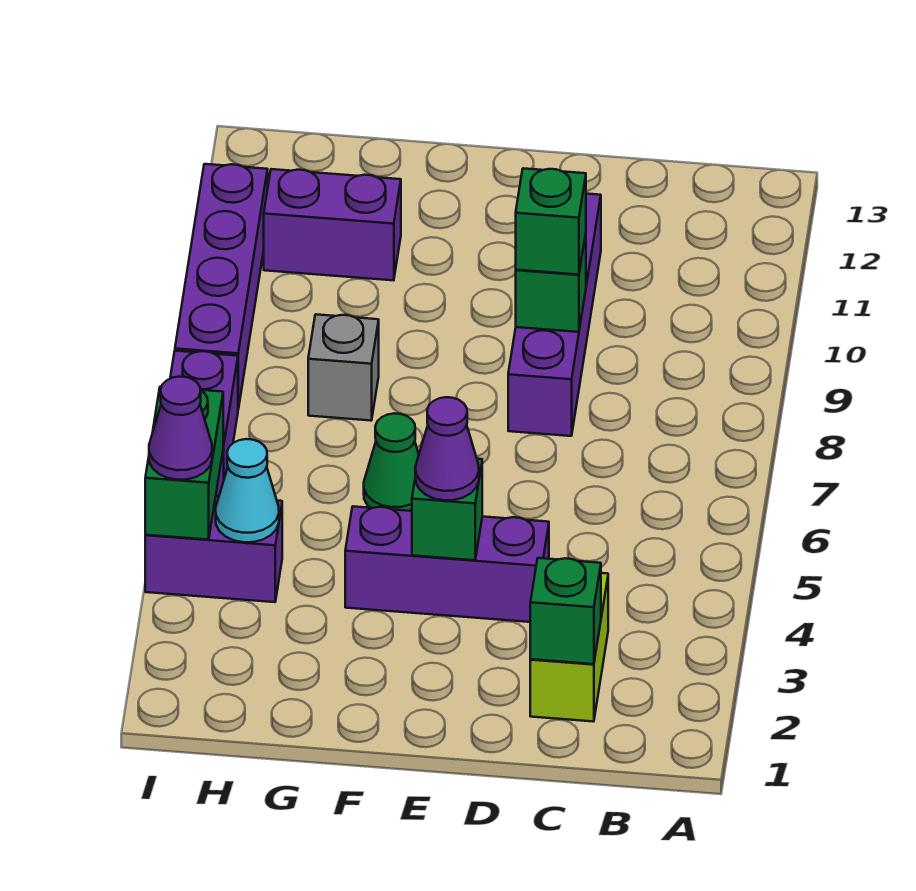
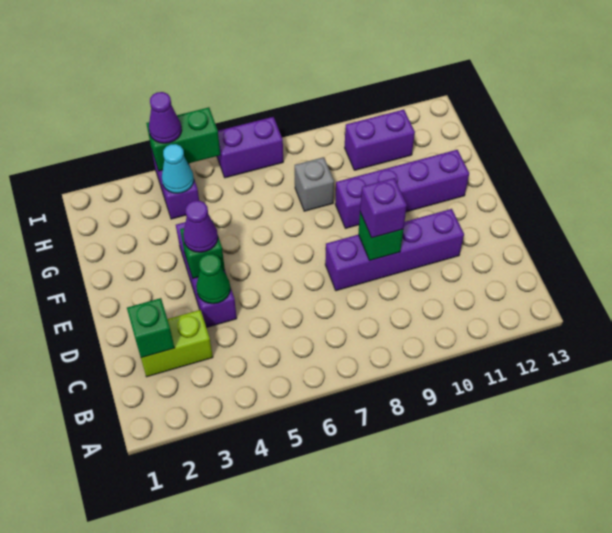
green brick D9 level 3 -> purple brick D9 level 3
green cone F6 level 1 -> green cone D4 level 2
purple brick G11:H11 level 1 -> purple brick H10:H11 level 1
purple brick I8:I11 level 1 -> purple brick F9:F12 level 1

